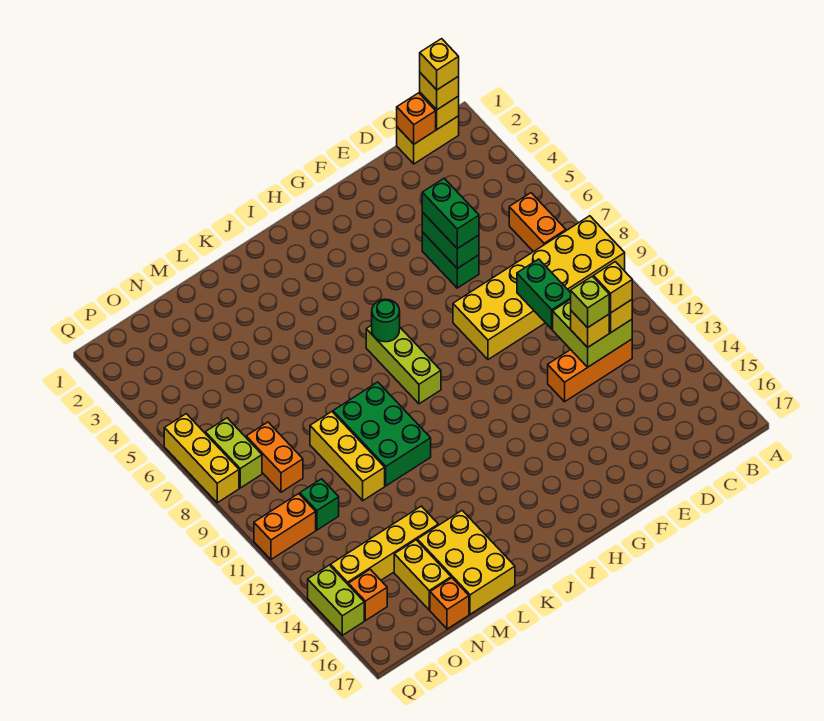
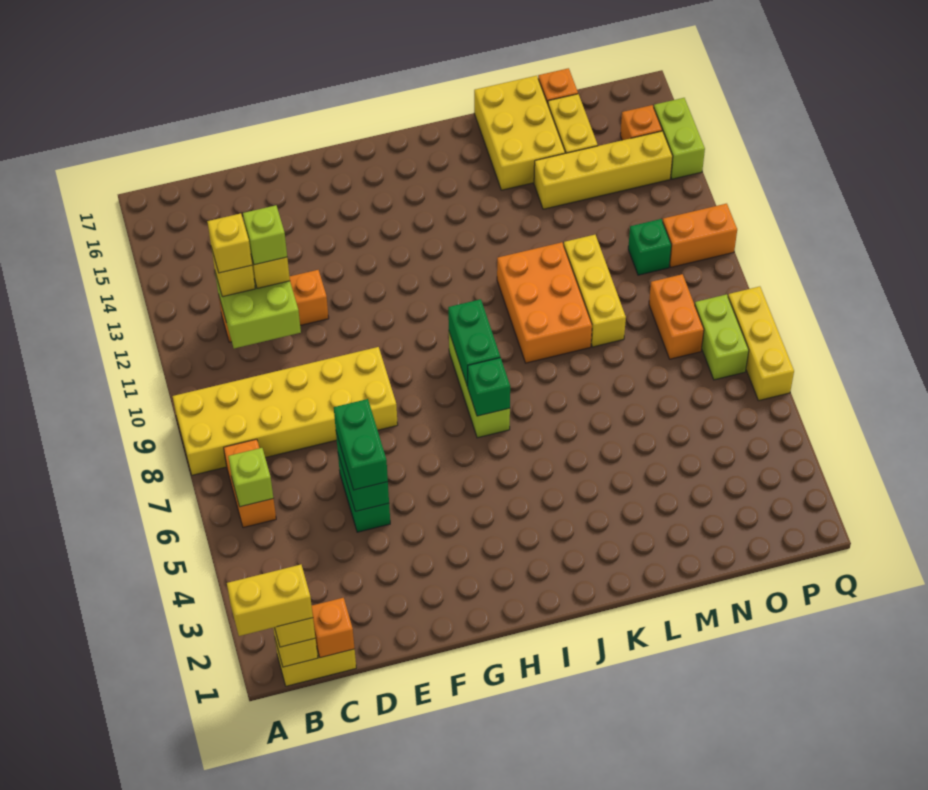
yellow brick B1 level 4 -> yellow brick A1:B1 level 4
none -> lime brick B6 level 2
green brick D9:D10 level 2 -> green brick I8:I9 level 2
green round brick I7 level 2 -> green brick I7 level 2
green brick K9:L11 level 1 -> orange brick K9:L11 level 1

